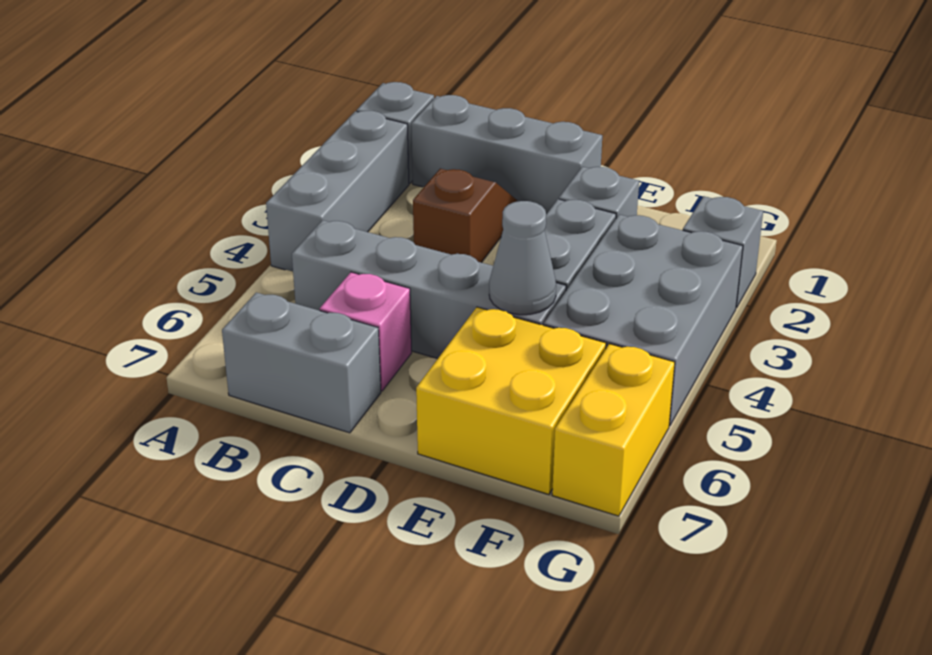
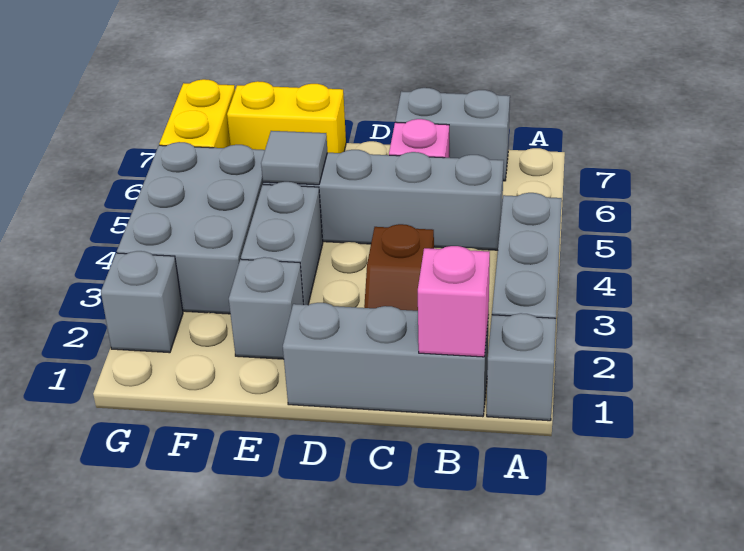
none -> pink brick B1 level 2
grey cone E5 level 2 -> grey tile E5 level 2
yellow brick E6:F7 level 1 -> yellow brick E7:F7 level 1

